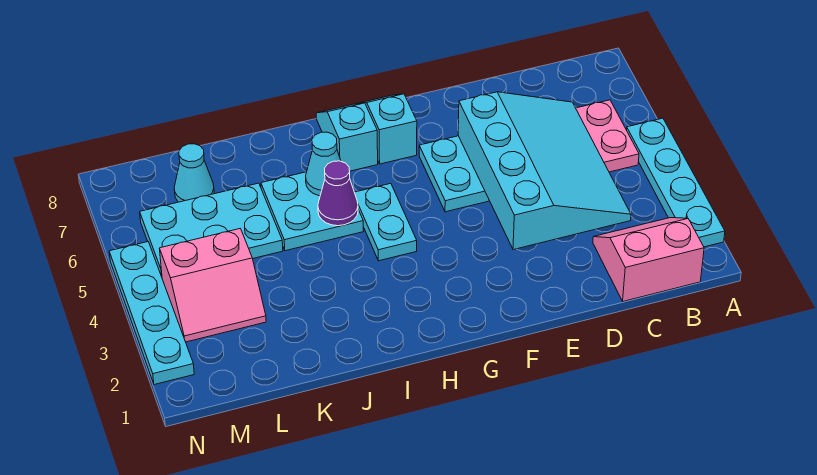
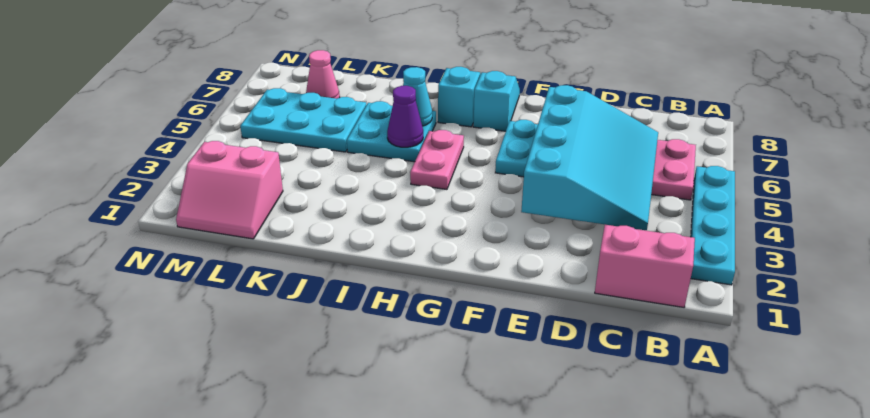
cyan plate H4:H5 level 1 -> pink plate H4:H5 level 1
pink slope L3:M4 level 1 top 4 -> pink slope L1:M2 level 1 top 2
cyan cone L7 level 1 -> pink cone L7 level 1
cyan plate N2:N5 level 1 -> none

